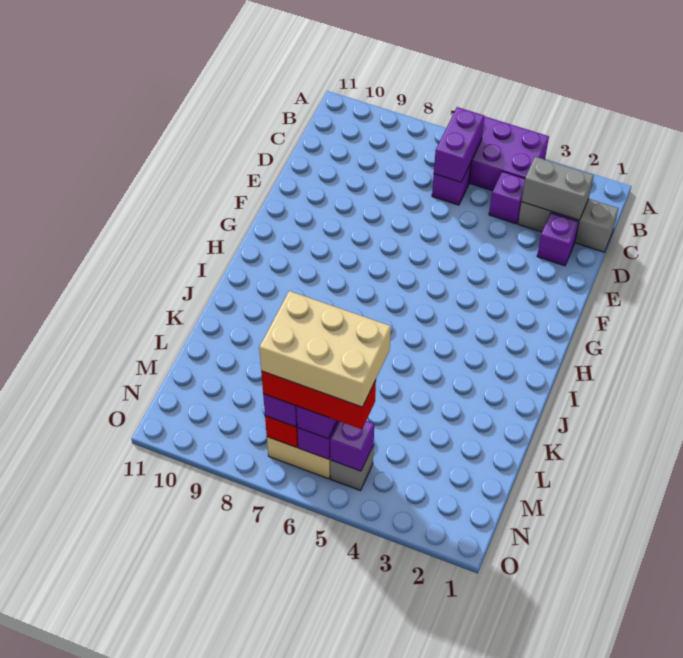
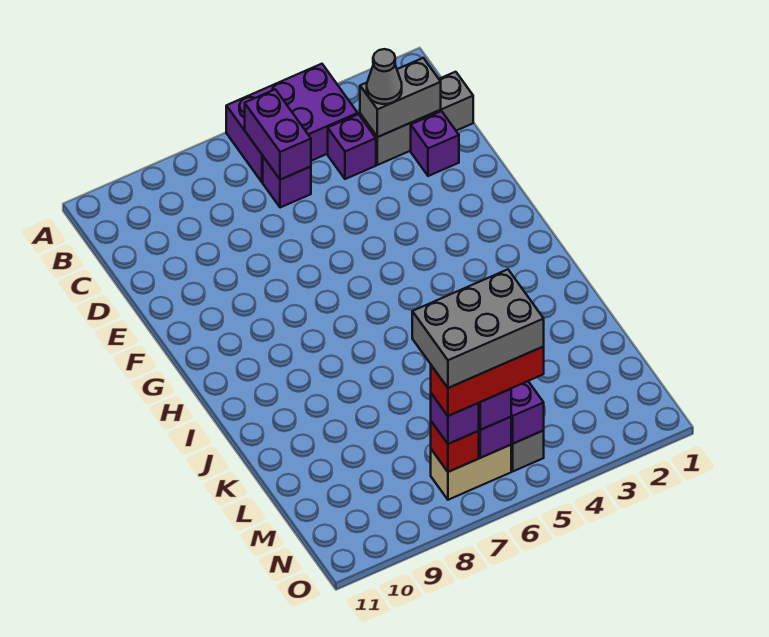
none -> grey cone C3 level 3
tan brick M5:N7 level 5 -> grey brick M5:N7 level 5

